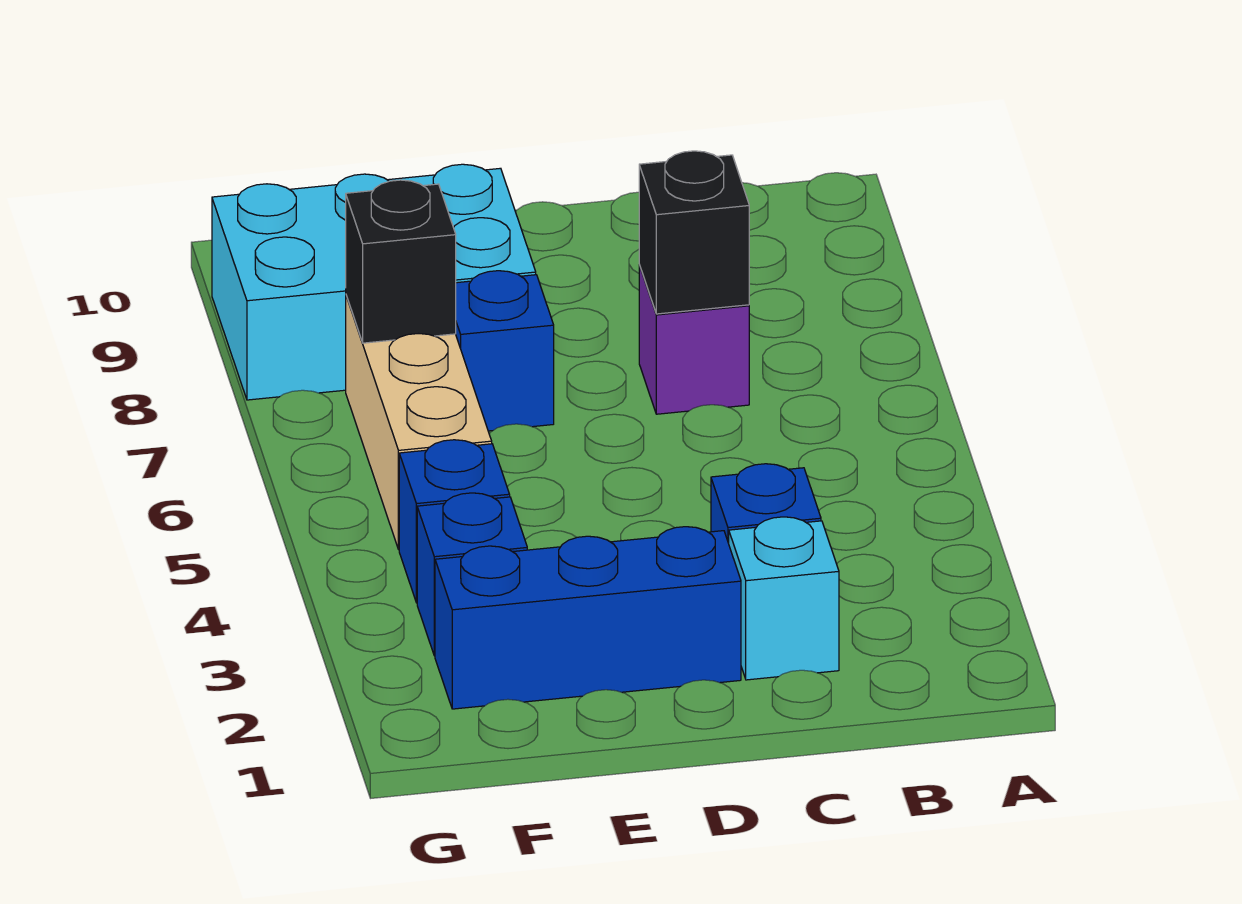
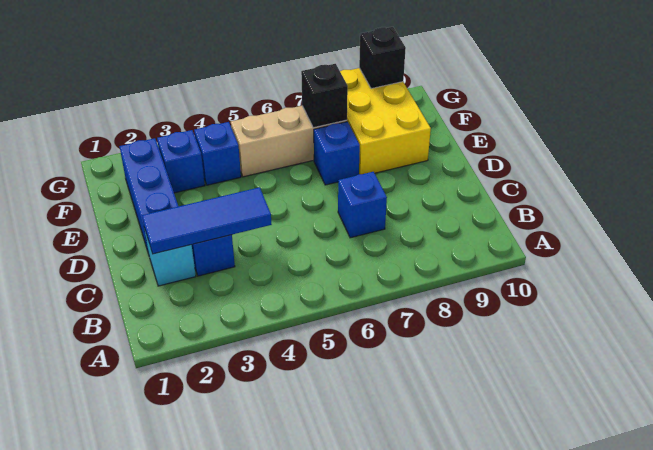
none -> blue tile C2:C4 level 2
purple brick C7 level 1 -> blue brick C7 level 1
black brick C7 level 2 -> black brick G9 level 2
cyan brick E8:G9 level 1 -> yellow brick E8:G9 level 1

